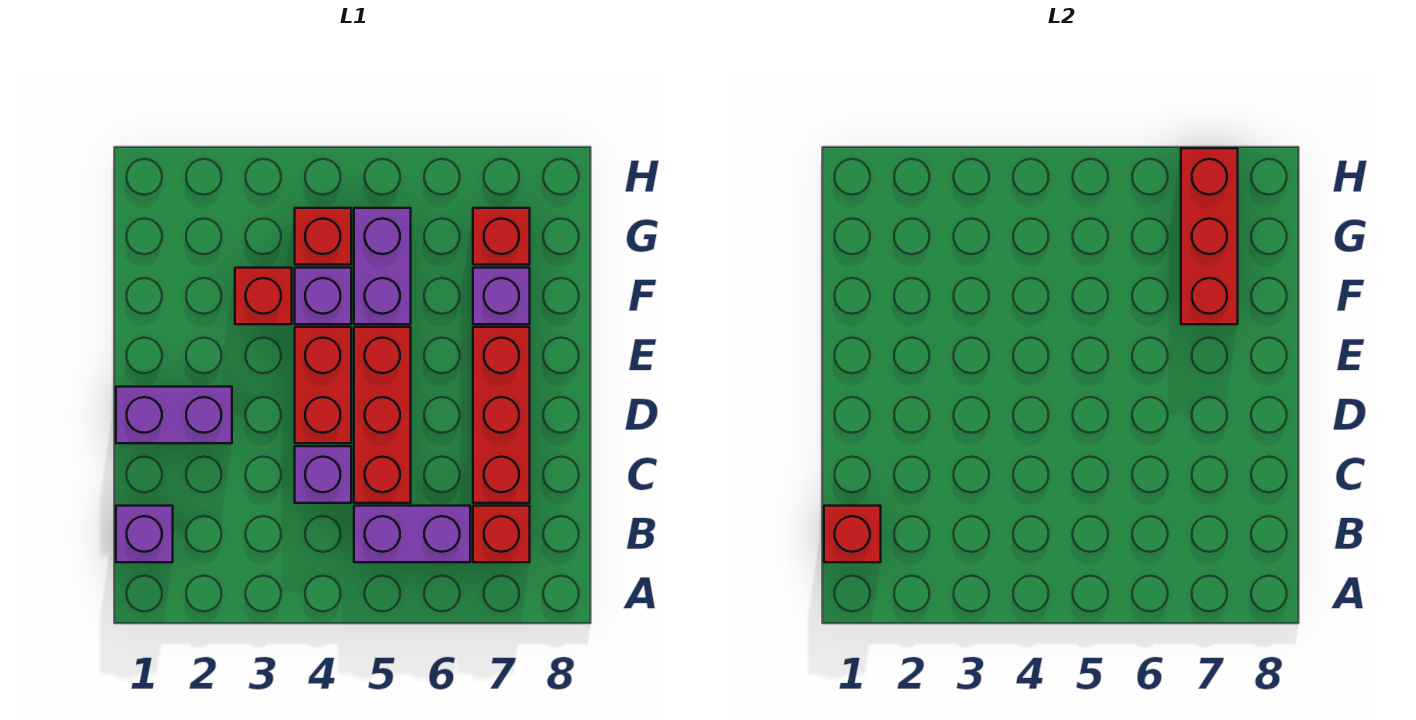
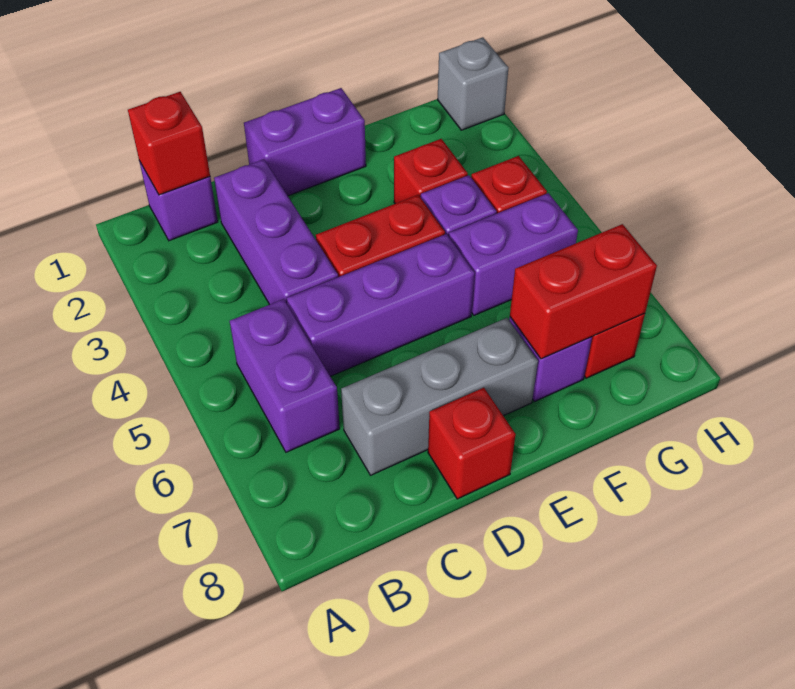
red brick B7 level 1 -> red brick D8 level 1
purple brick C4 level 1 -> purple brick C2:C4 level 1
red brick C5:E5 level 1 -> purple brick C5:E5 level 1
red brick C7:E7 level 1 -> grey brick C7:E7 level 1
purple brick D1:D2 level 1 -> purple brick D1:E1 level 1
red brick F7:H7 level 2 -> red brick F7:G7 level 2
none -> grey brick H1 level 1

